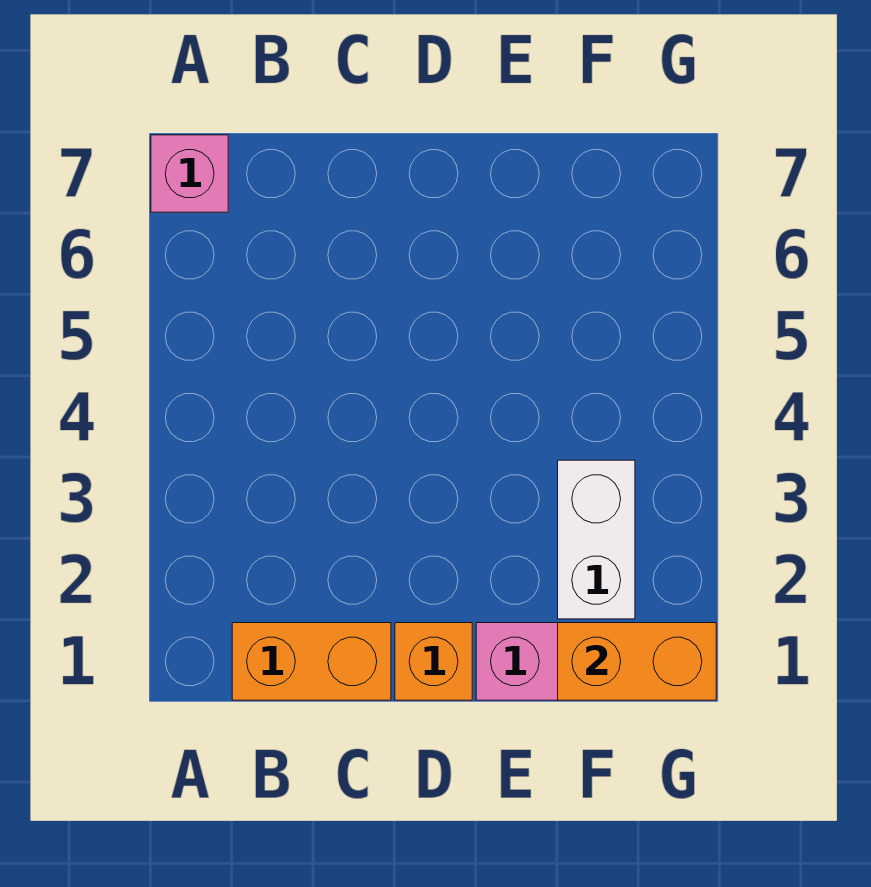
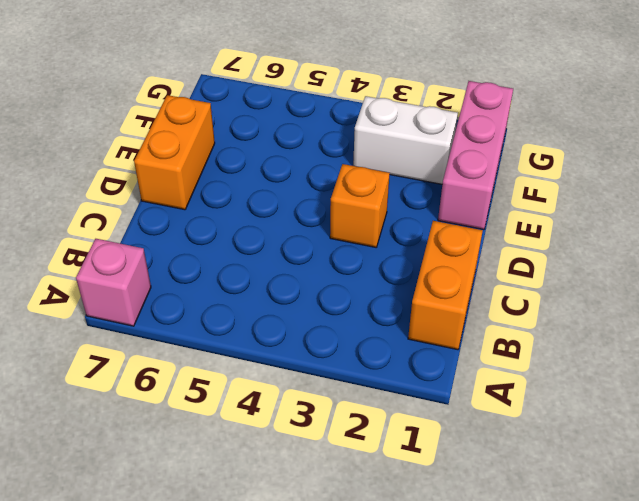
orange brick D1 level 1 -> orange brick D3 level 1
orange brick F1:G1 level 2 -> orange brick D7:E7 level 1

